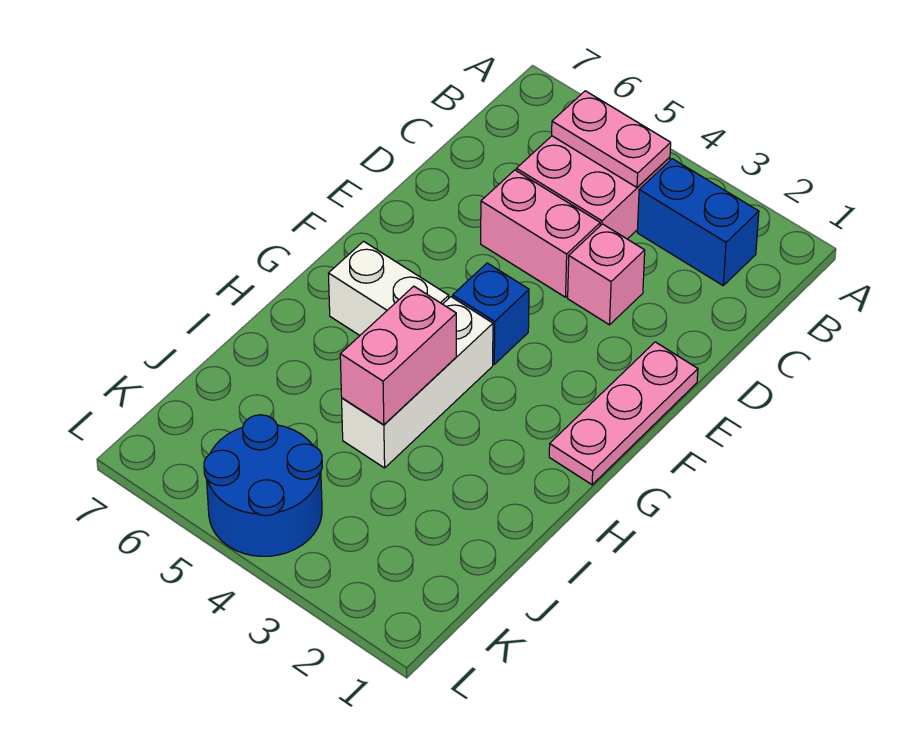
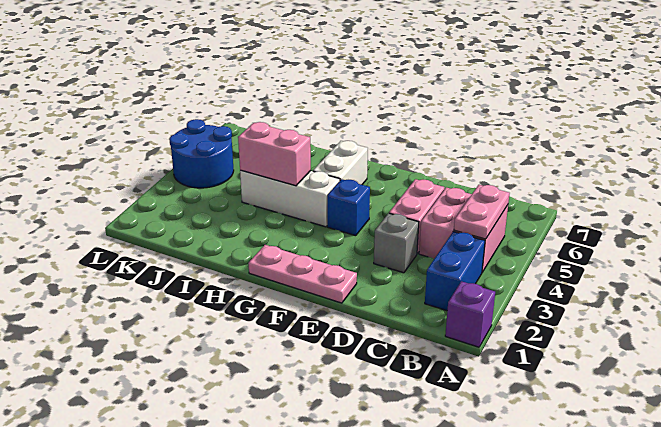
none -> purple brick A1 level 1
pink brick D3 level 1 -> grey brick D3 level 1

